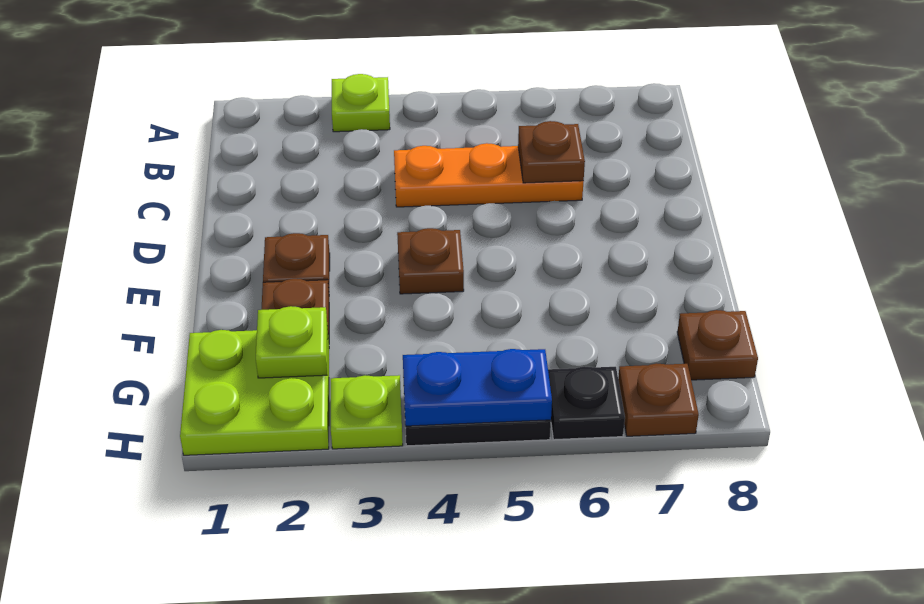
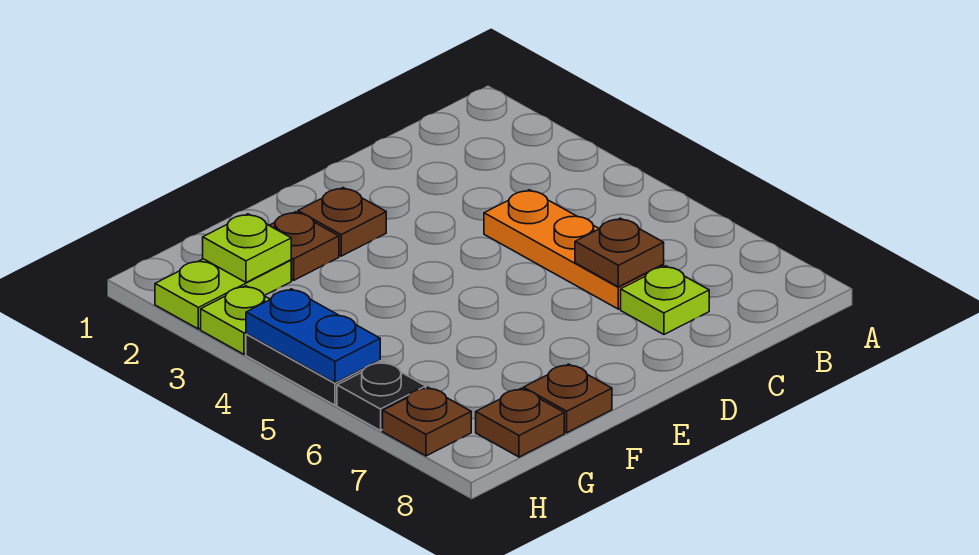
lime plate A3 level 1 -> lime plate C7 level 1
brown plate E4 level 1 -> brown plate F8 level 1
lime plate G1:H2 level 1 -> lime plate G2:H2 level 1

